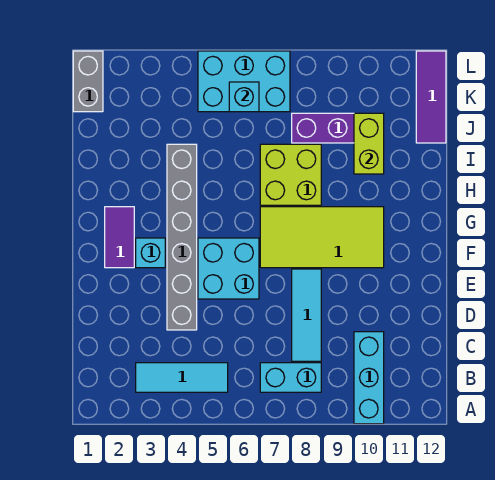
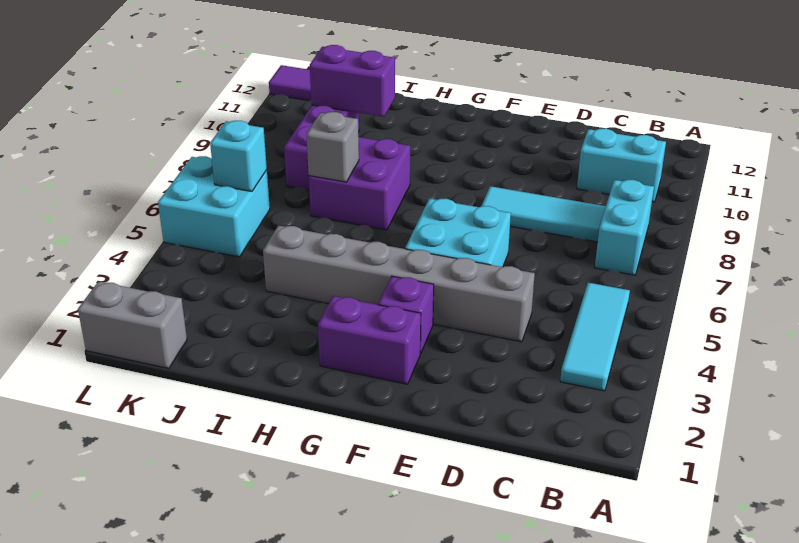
cyan brick A10:C10 level 1 -> cyan brick B10:C10 level 1
purple tile F2:G2 level 1 -> purple brick F2:G2 level 1
cyan brick F3 level 1 -> purple brick F3 level 1
lime tile F7:G10 level 1 -> none
lime brick H7:I8 level 1 -> purple brick H7:I8 level 1
none -> grey brick I7 level 2
lime brick I10:J10 level 2 -> purple brick I10:J10 level 2
cyan brick K5:L7 level 1 -> cyan brick K5:L6 level 1

